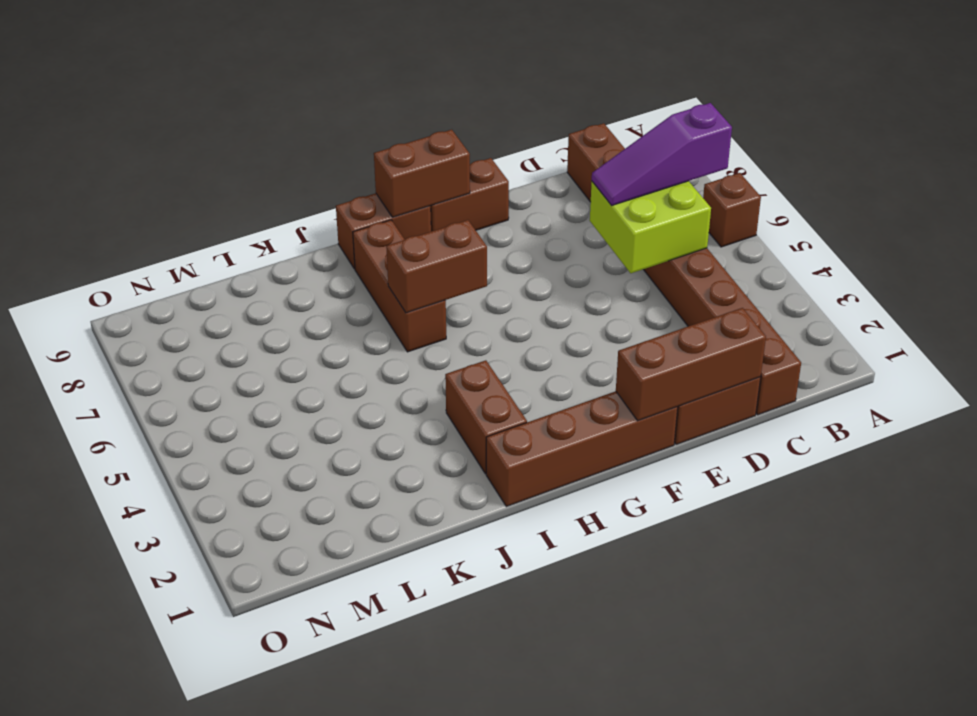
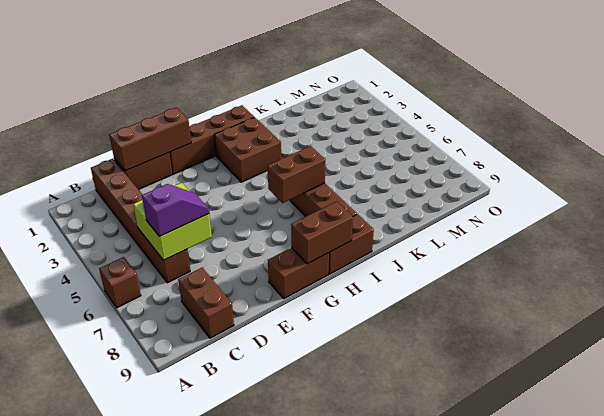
purple slope B6:D6 level 3 top B -> purple slope C6:D6 level 3 top C
brown brick I2:I3 level 1 -> brown brick H2:I3 level 1

